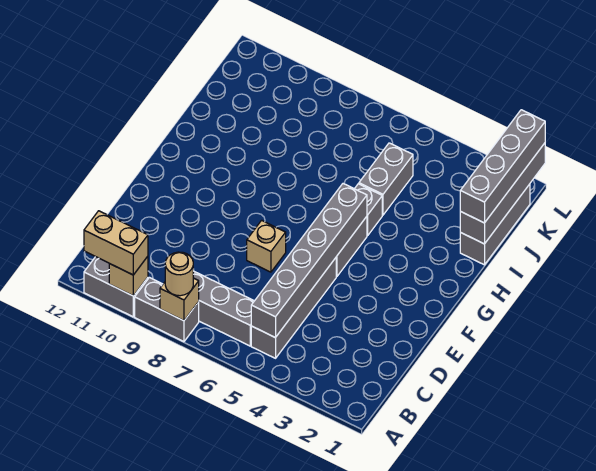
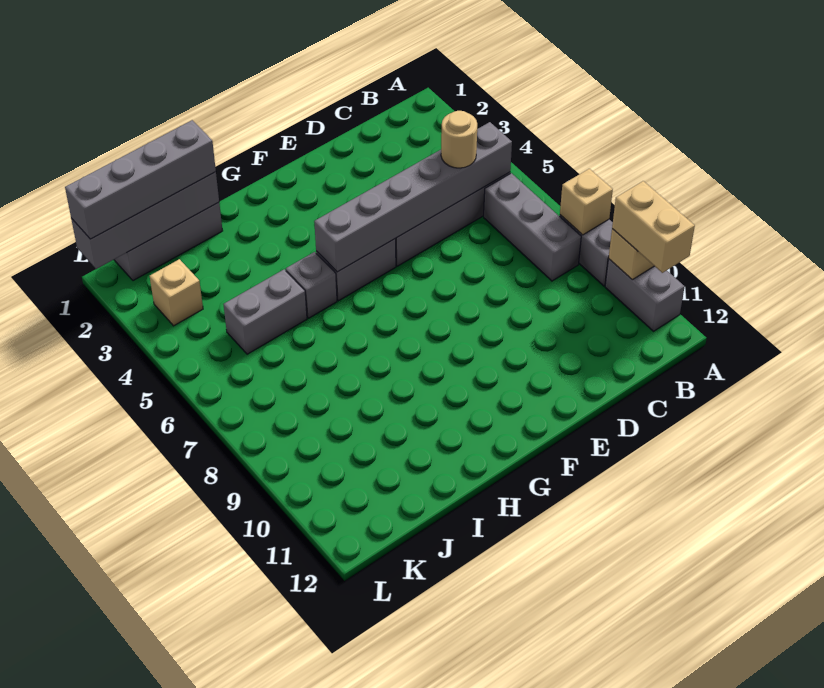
tan round brick A8 level 3 -> tan round brick C5 level 3
tan brick E7 level 1 -> tan brick K3 level 1

